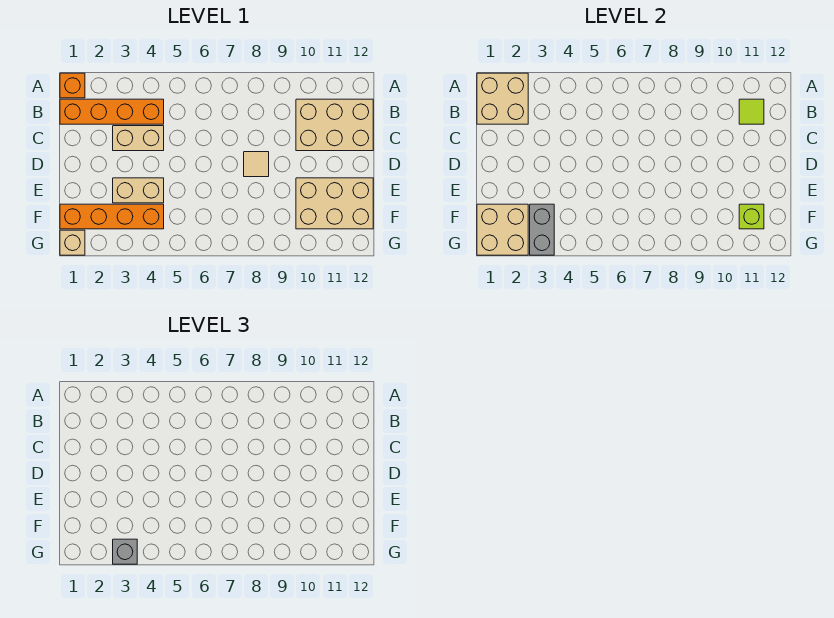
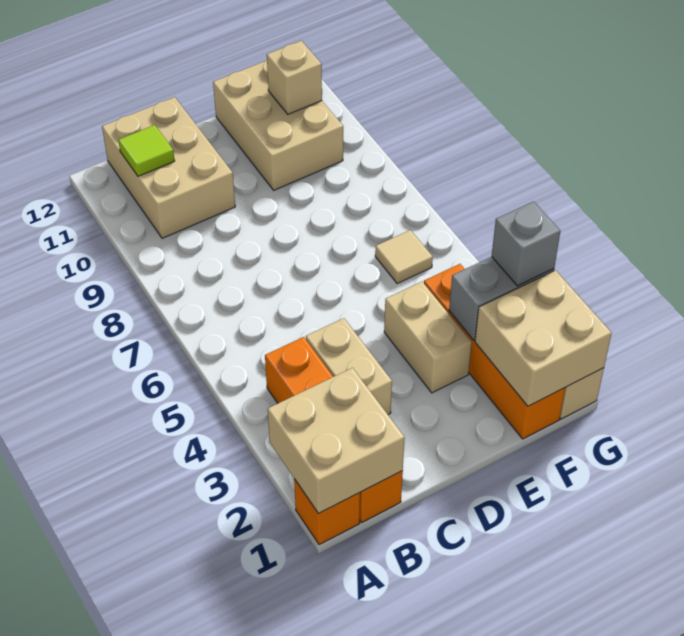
tan tile D8 level 1 -> tan tile F6 level 1
lime brick F11 level 2 -> tan brick F11 level 2

